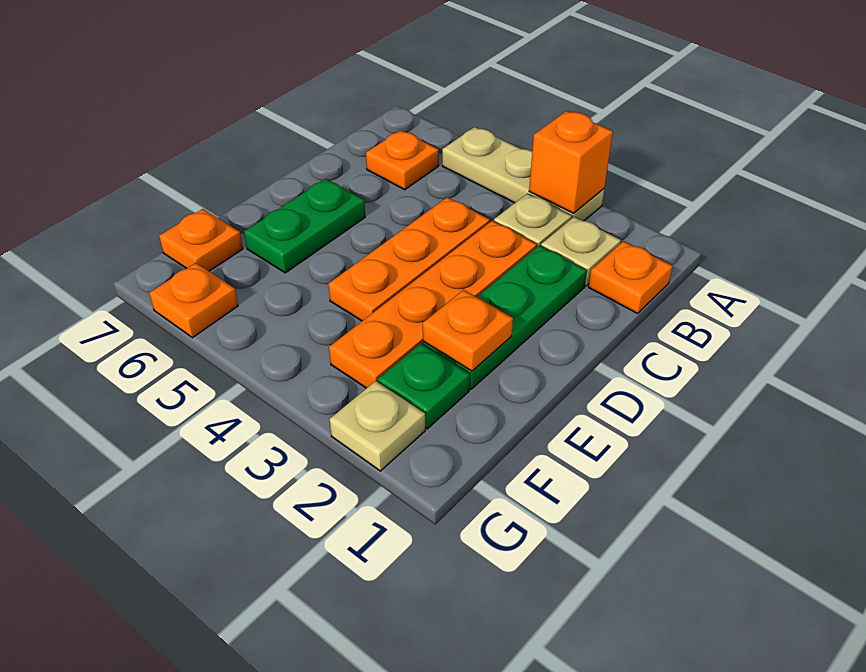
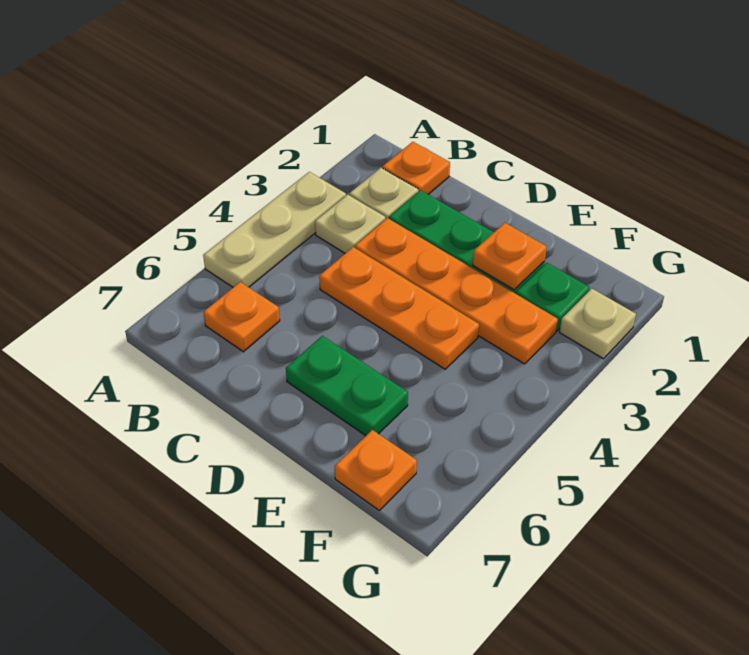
orange brick A3 level 2 -> none
orange plate G6 level 1 -> none

